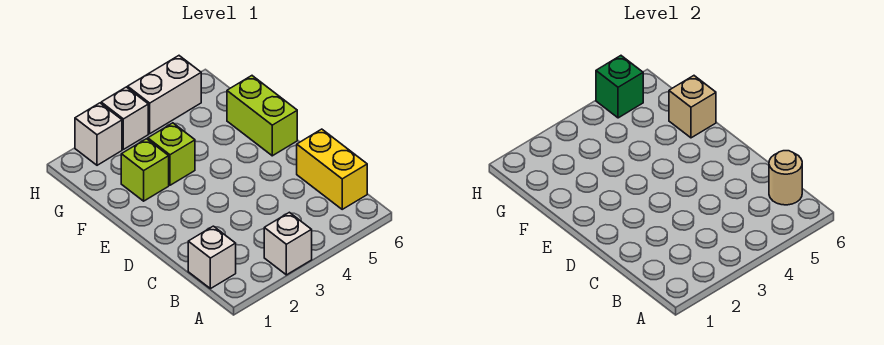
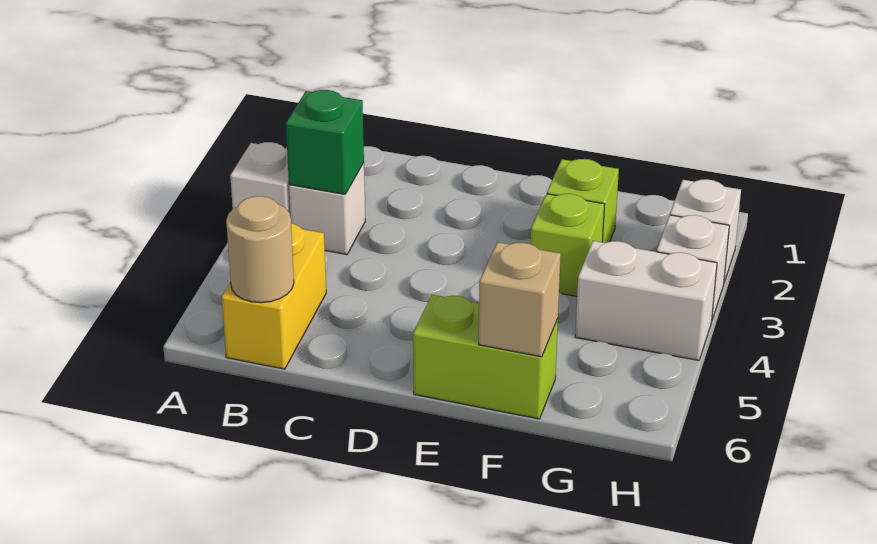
white brick B1 level 1 -> white brick B3 level 1
yellow brick B6:C6 level 1 -> yellow brick B5:B6 level 1
white brick H4:H5 level 1 -> white brick G4:H4 level 1
green brick H5 level 2 -> green brick B3 level 2

